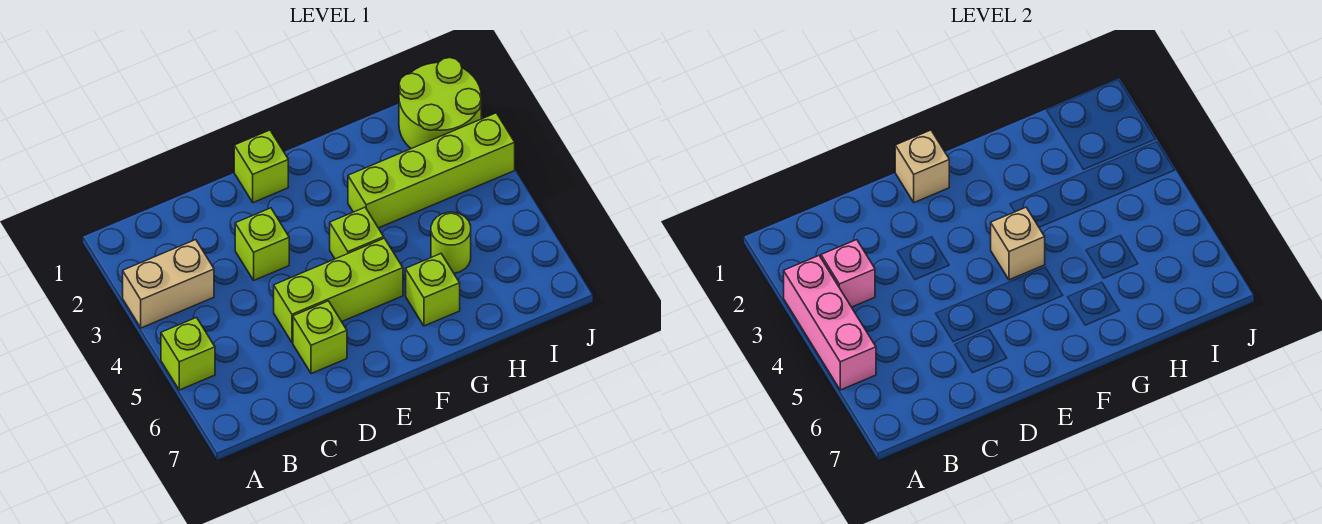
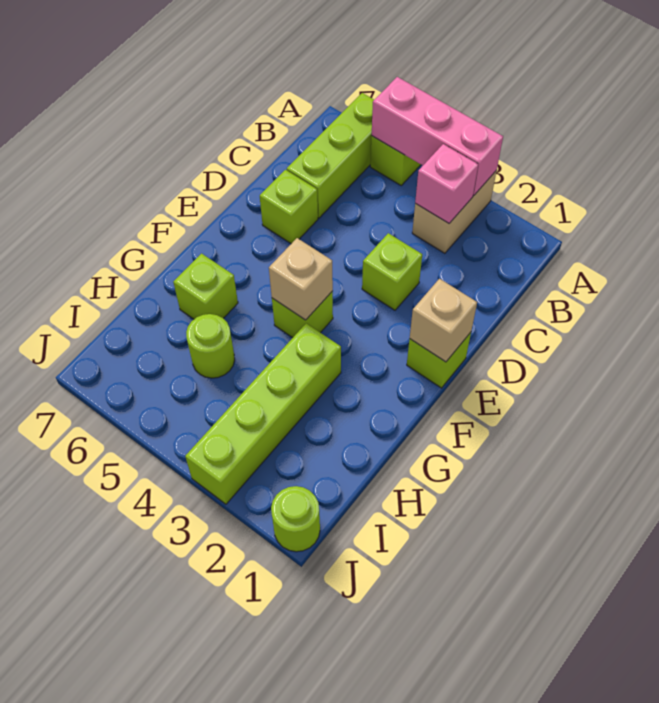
lime brick D5:F5 level 1 -> lime brick A6:C6 level 1
lime round brick I1:J2 level 1 -> lime round brick J1 level 1

